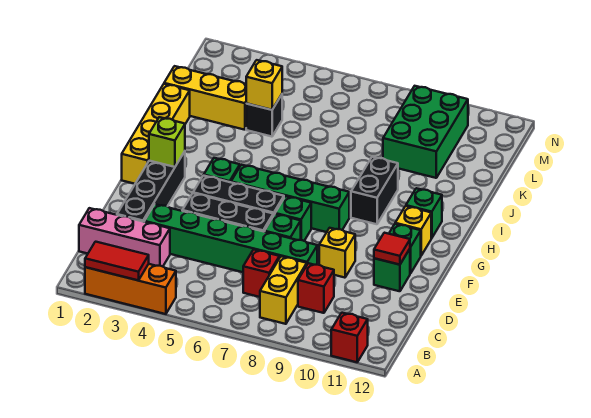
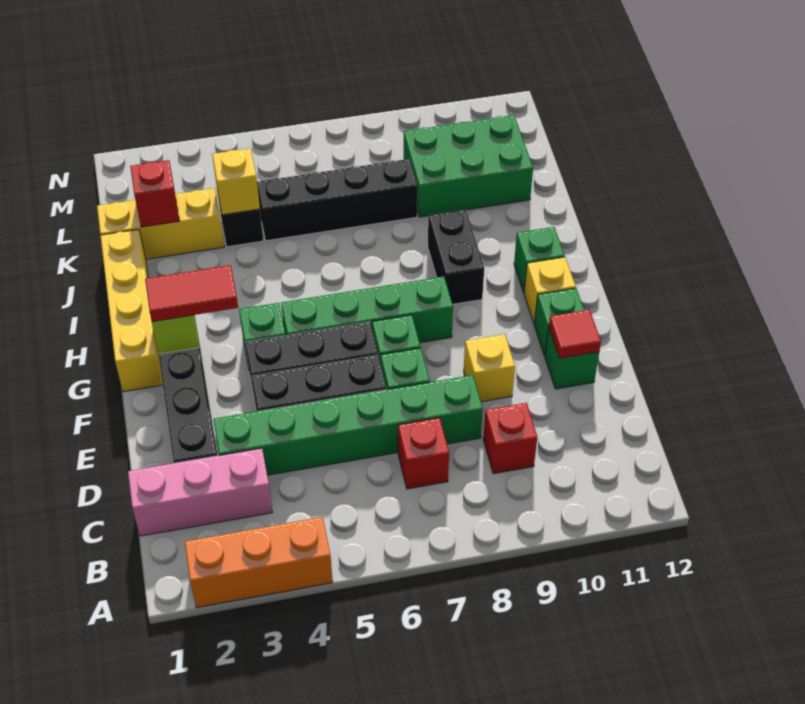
red tile A2:A3 level 2 -> red tile G2:G3 level 3
red brick A11 level 1 -> red brick K2 level 2
yellow brick B8:C8 level 1 -> none
none -> black brick K5:K8 level 1
green brick K9:M10 level 1 -> green brick K9:L11 level 1

